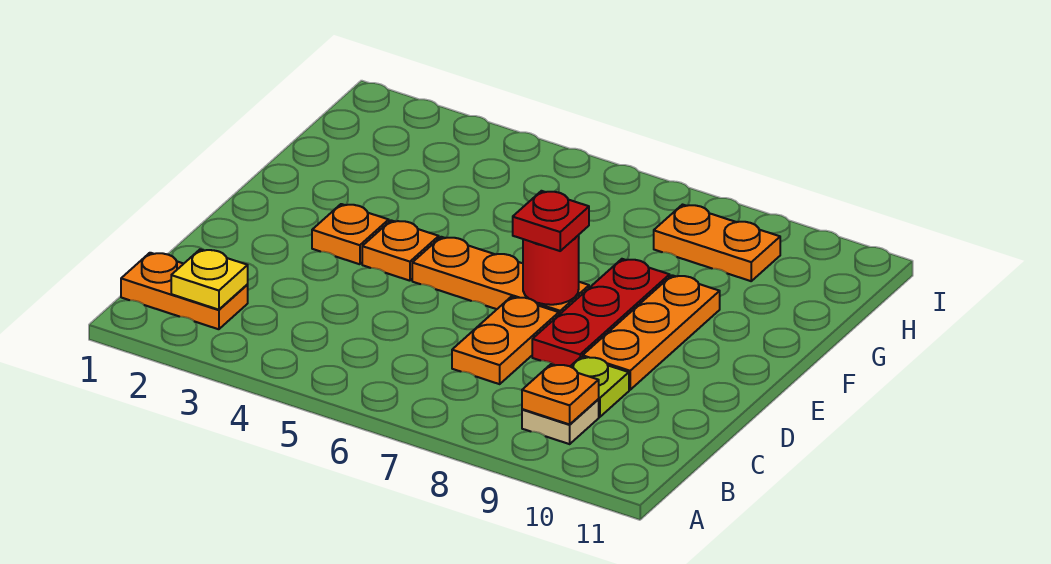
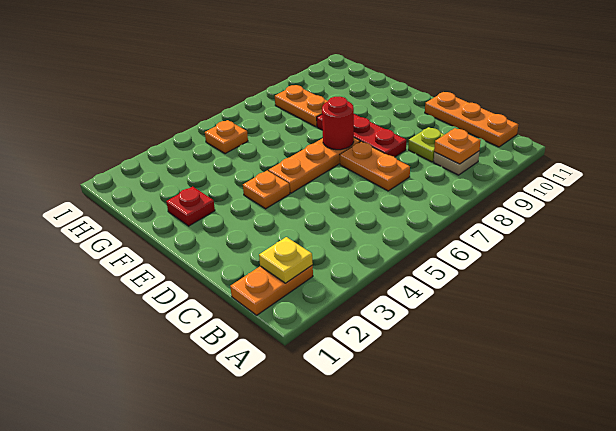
orange plate D9:F9 level 1 -> orange plate B11:D11 level 1
orange plate E3 level 1 -> orange plate H5 level 1
red plate E7 level 3 -> red plate F2 level 1
orange plate H8:H9 level 1 -> orange plate G8:H8 level 1

